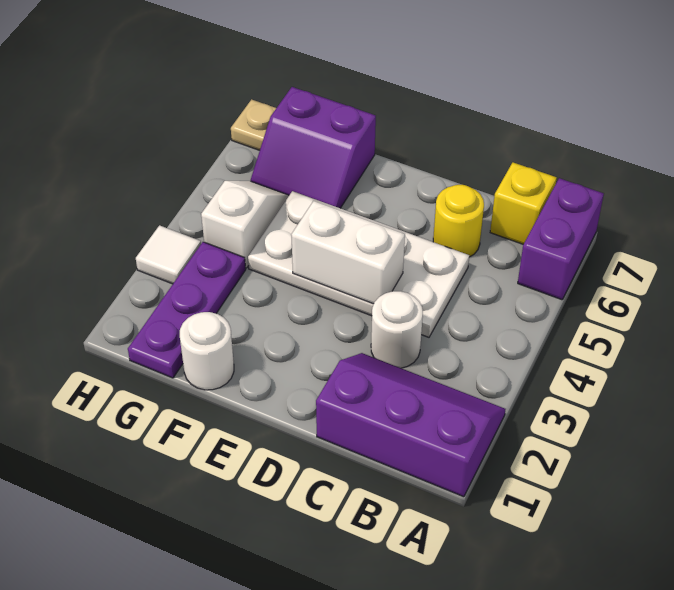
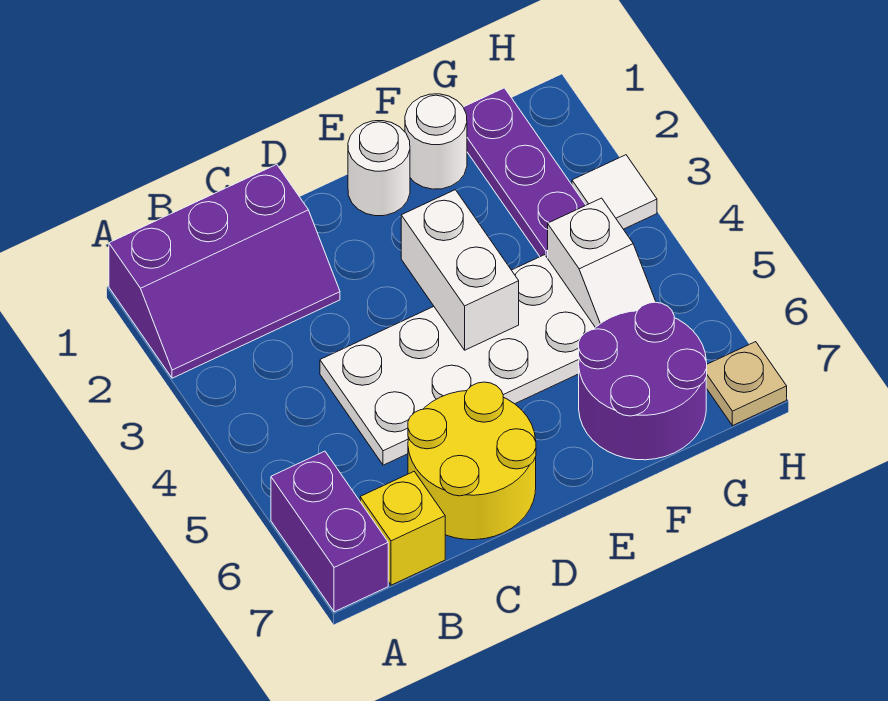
white round brick C3 level 1 -> white round brick E1 level 1
yellow round brick C6 level 1 -> yellow round brick C6:D7 level 1
white brick D4:E4 level 2 -> white brick E3:E4 level 2
purple slope F6:G7 level 1 top 7 -> purple round brick F6:G7 level 1

